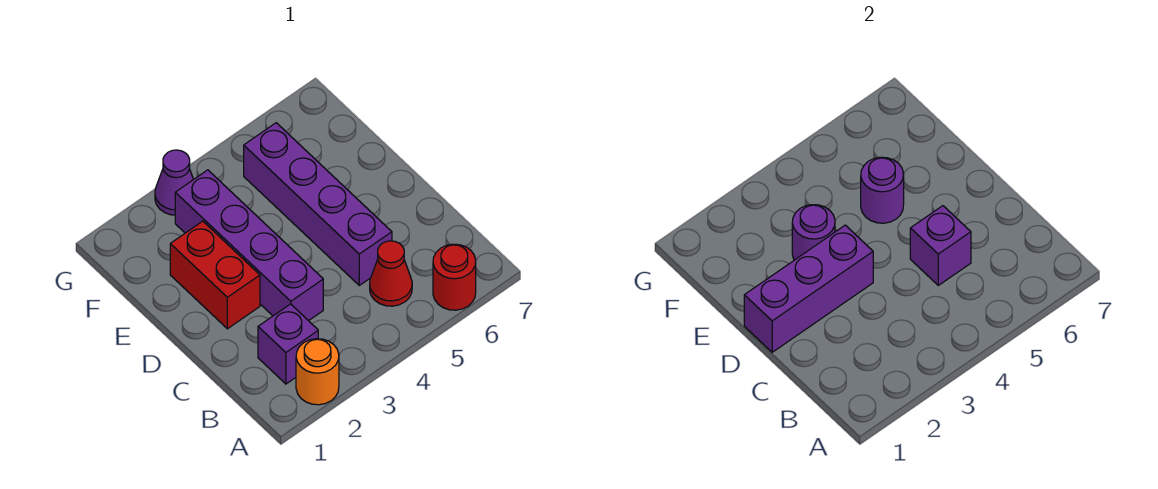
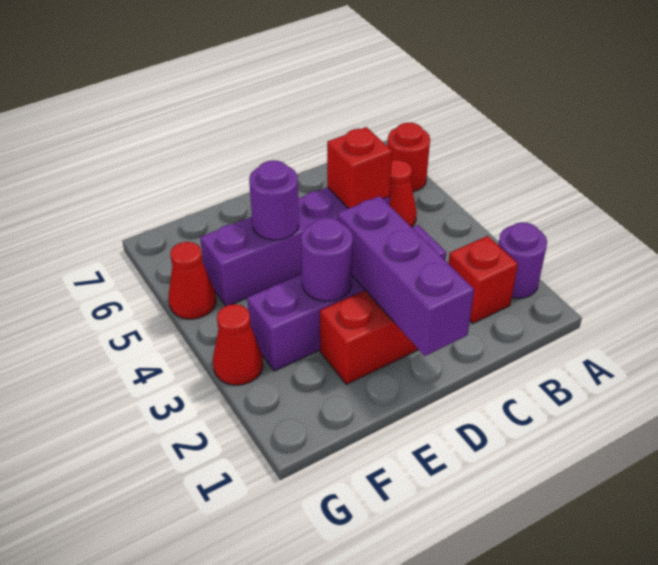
orange round brick A2 level 1 -> purple round brick A2 level 1
purple brick B2 level 1 -> red brick B2 level 1
purple brick C5 level 2 -> red brick C5 level 2
purple cone G3 level 1 -> red cone G3 level 1
none -> red cone G5 level 1

